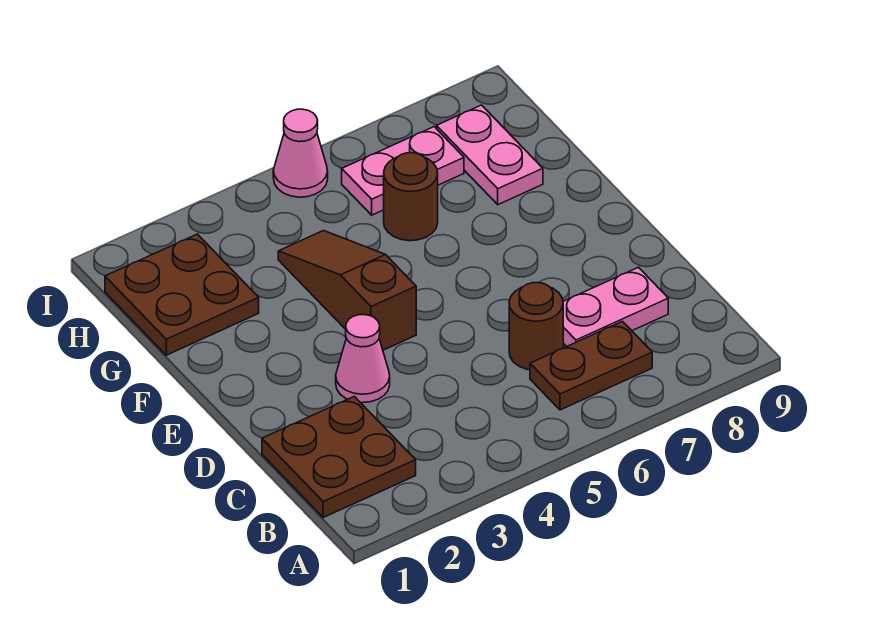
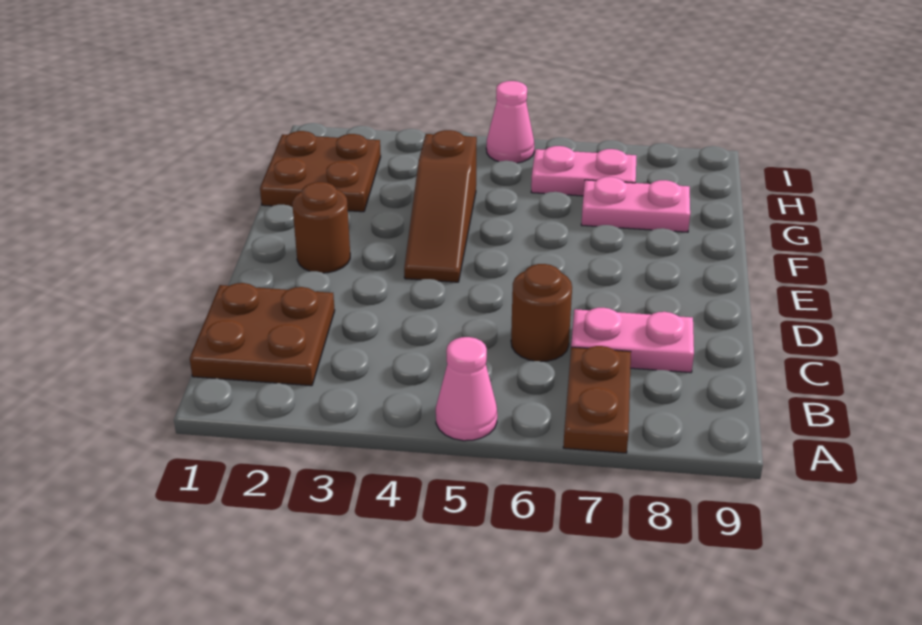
brown plate B6:B7 level 1 -> brown plate A7:B7 level 1
pink cone D3 level 1 -> pink cone A5 level 1
brown slope E4:G4 level 1 top E -> brown slope E4:G4 level 1 top G
brown round brick G6 level 1 -> brown round brick E2 level 1
pink plate G8:H8 level 1 -> pink plate G7:G8 level 1

